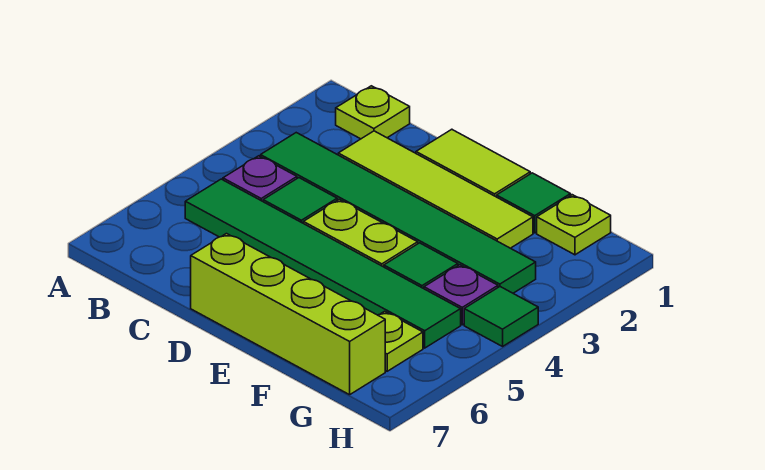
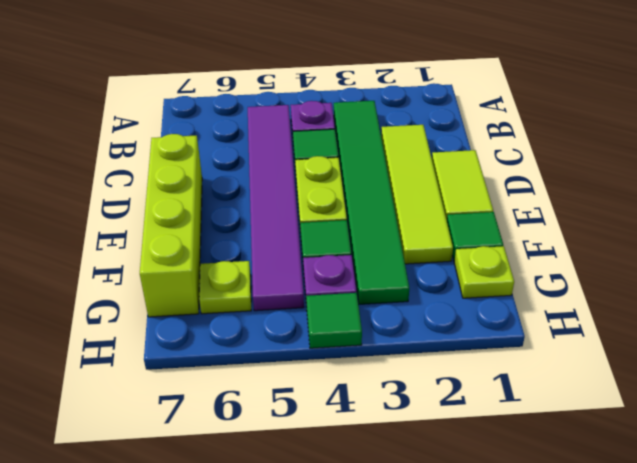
lime plate B1 level 1 -> none
green tile B5:G5 level 1 -> purple tile B5:G5 level 1

